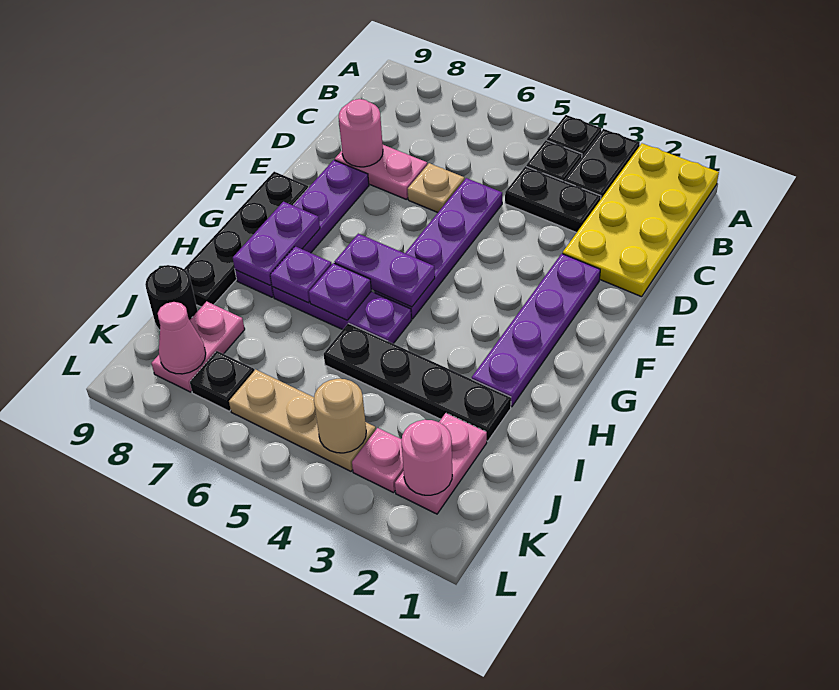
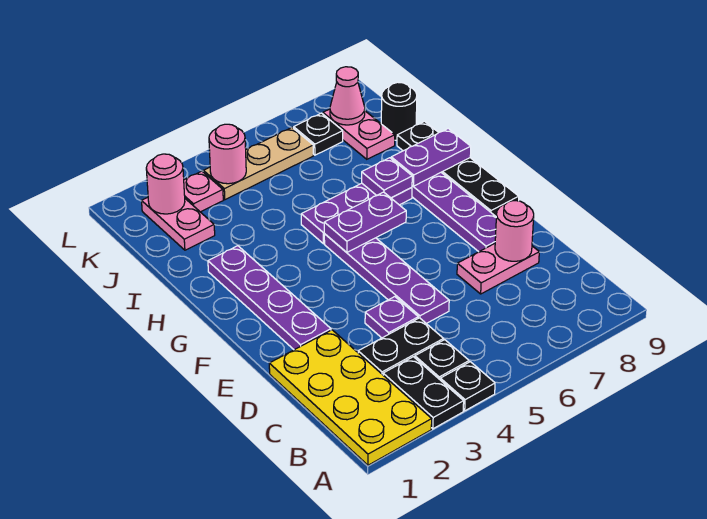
tan plate D6 level 1 -> none
purple plate G8:H8 level 2 -> purple plate H8:H9 level 2
purple plate H6 level 2 -> purple plate D4 level 1
black plate I2:I5 level 1 -> none
tan round brick K4 level 2 -> pink round brick K4 level 2

